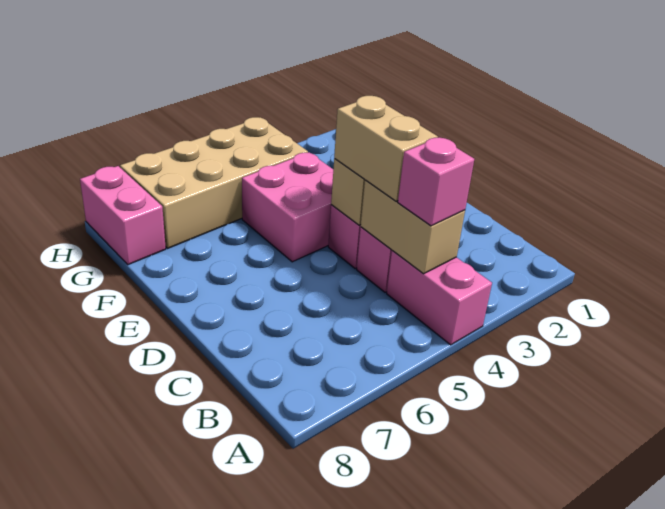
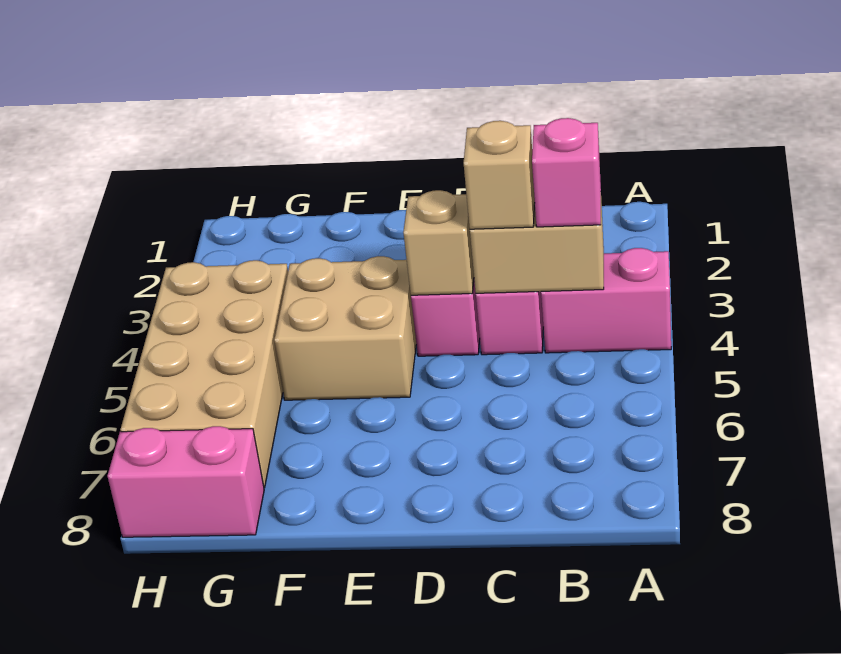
tan brick C4:D4 level 3 -> tan brick C4 level 3
pink brick E4:F5 level 1 -> tan brick E4:F5 level 1

